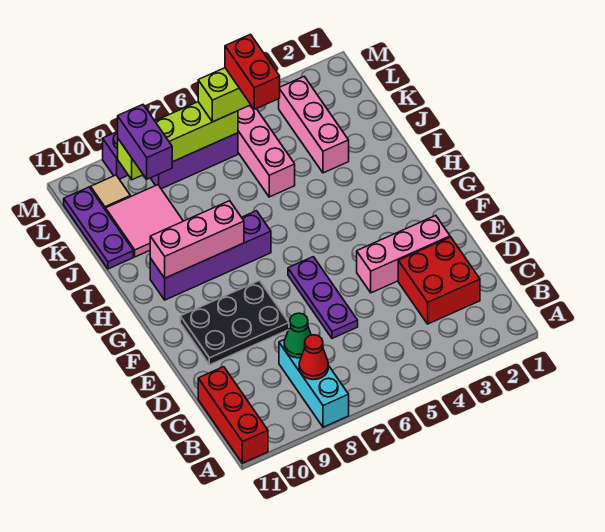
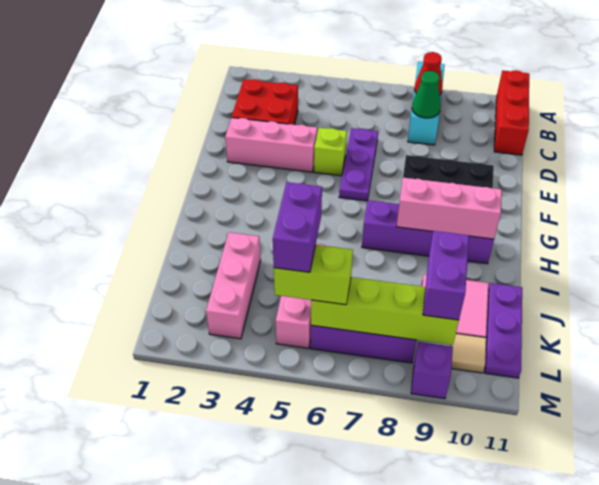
none -> lime brick E5 level 1
red brick K5:L5 level 4 -> purple brick K5:L5 level 4

